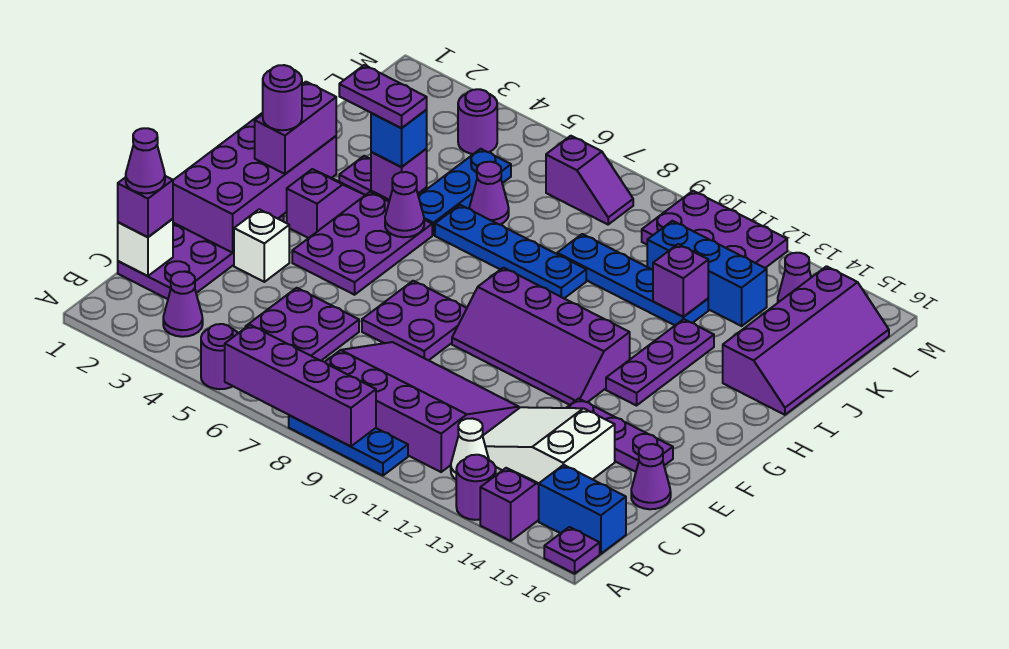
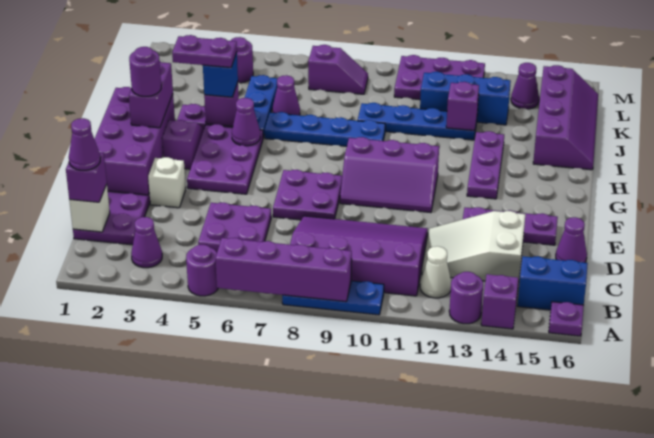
purple slope F9:G12 level 1 top G -> purple slope F9:G11 level 1 top G

